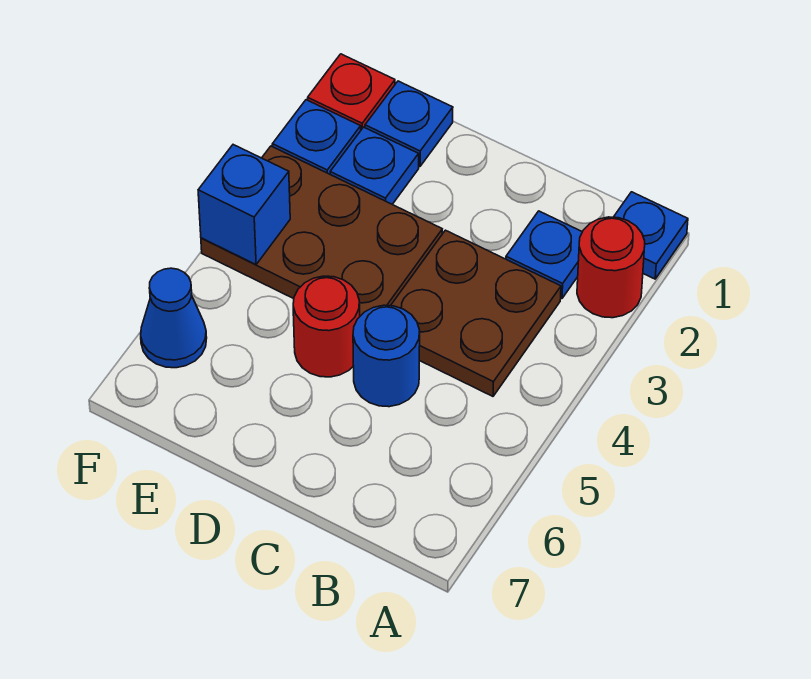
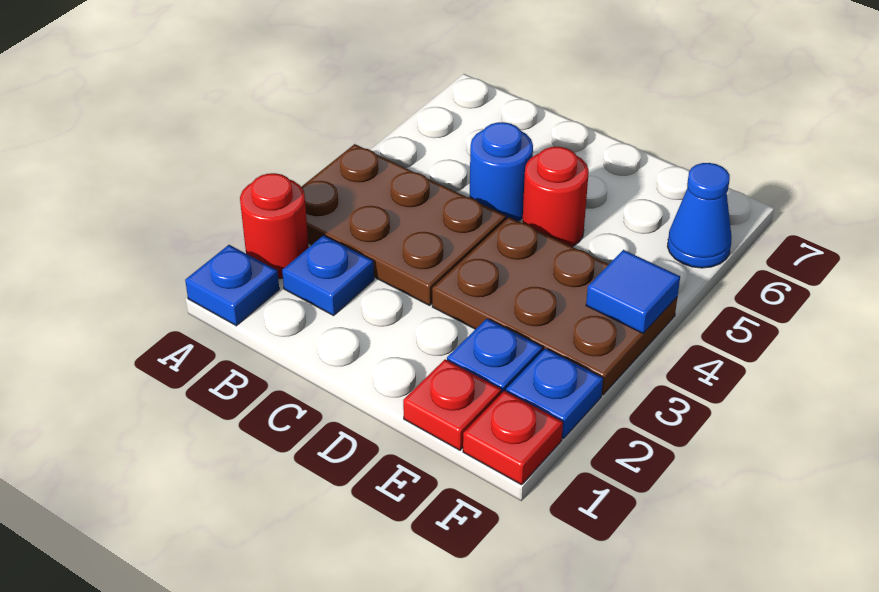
brown plate B3:C4 level 1 -> brown plate A3:C4 level 1
blue plate E1 level 1 -> red plate E1 level 1
blue brick F4 level 2 -> blue tile F4 level 2

